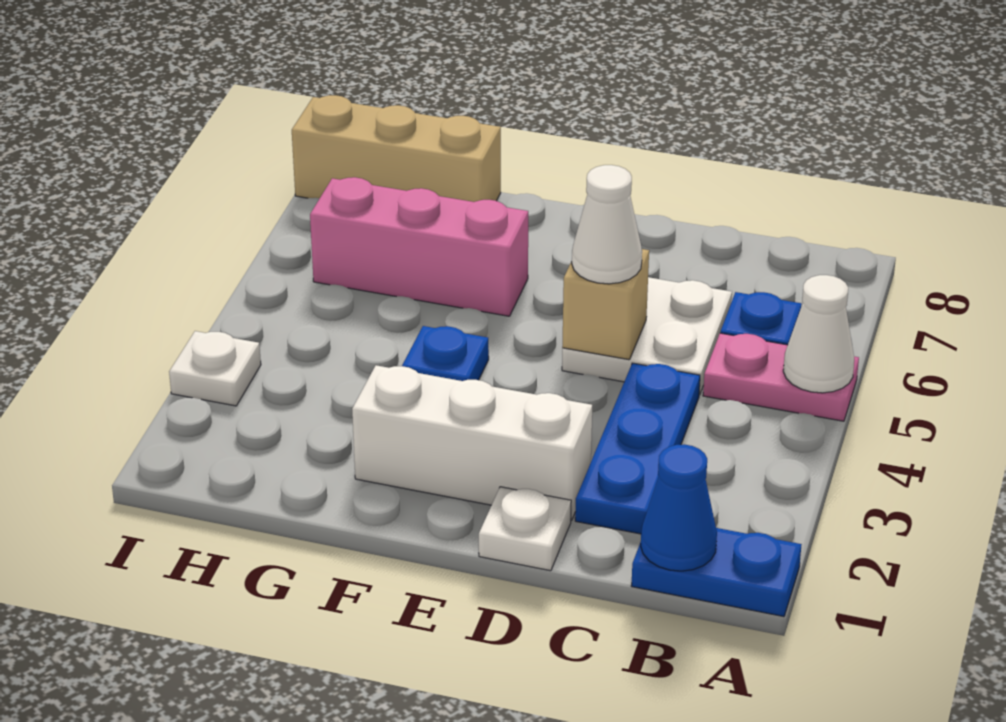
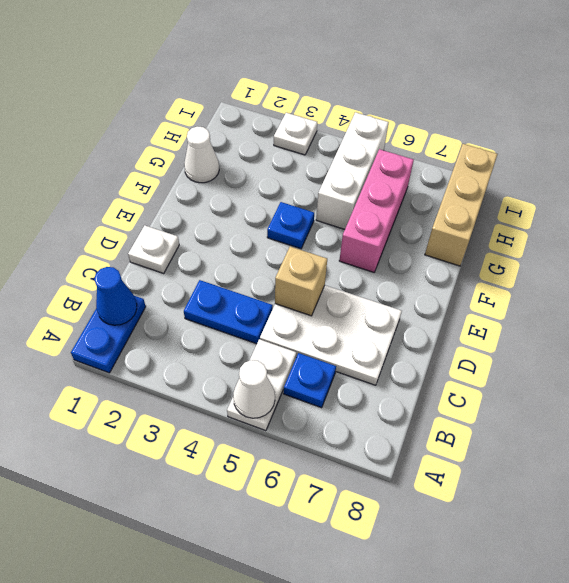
pink plate A5:B5 level 1 -> white plate A5:B5 level 1
blue plate C2:C4 level 1 -> blue plate C3:C4 level 1
white plate C5:D6 level 1 -> white plate C5:D7 level 1
white brick D2:F2 level 1 -> white brick G5:I5 level 1
white cone D5 level 3 -> white cone G1 level 1

